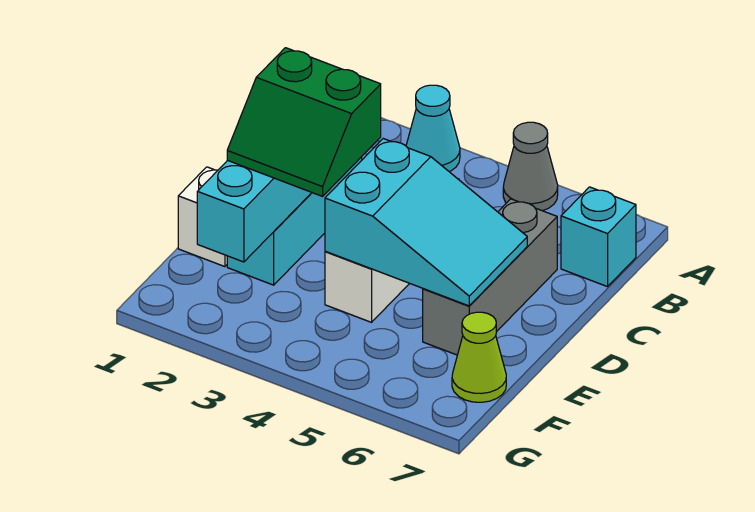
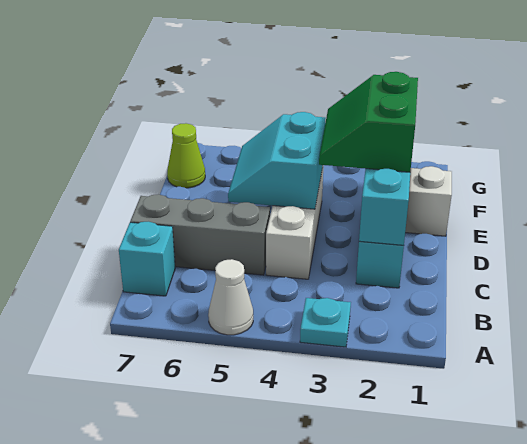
cyan cone A3 level 1 -> cyan plate A3 level 1
grey cone A5 level 1 -> white cone A5 level 1
grey brick C6:E6 level 1 -> grey brick C5:C7 level 1
green slope D2:E3 level 3 top D -> green slope D2:E3 level 3 top 2
cyan slope D4:E6 level 2 top 4 -> cyan slope D4:E5 level 2 top 4

